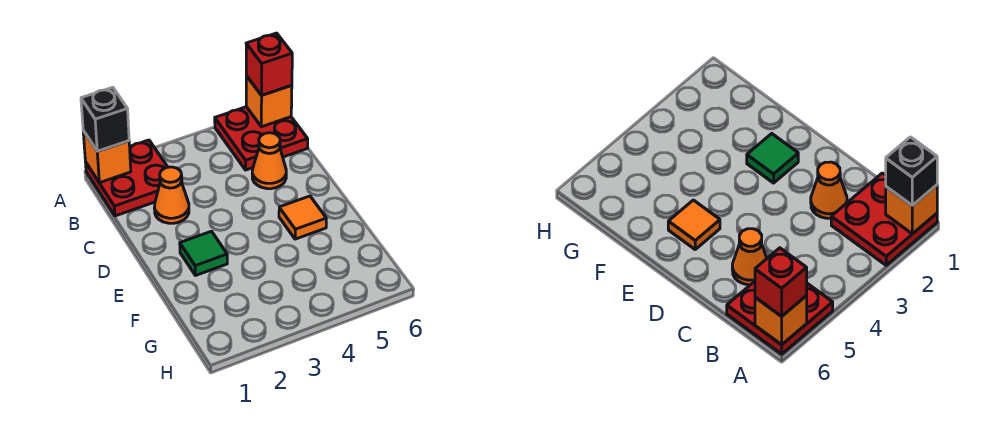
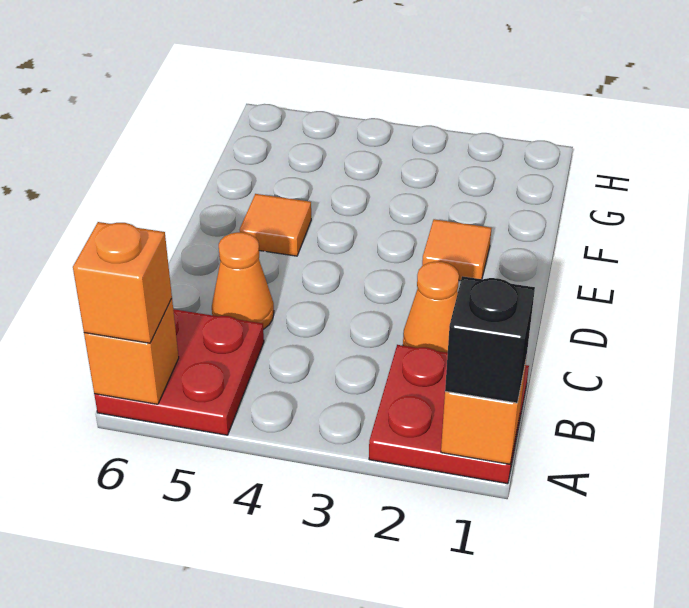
red brick A6 level 3 -> orange brick A6 level 3
green tile E2 level 1 -> orange tile E2 level 1

